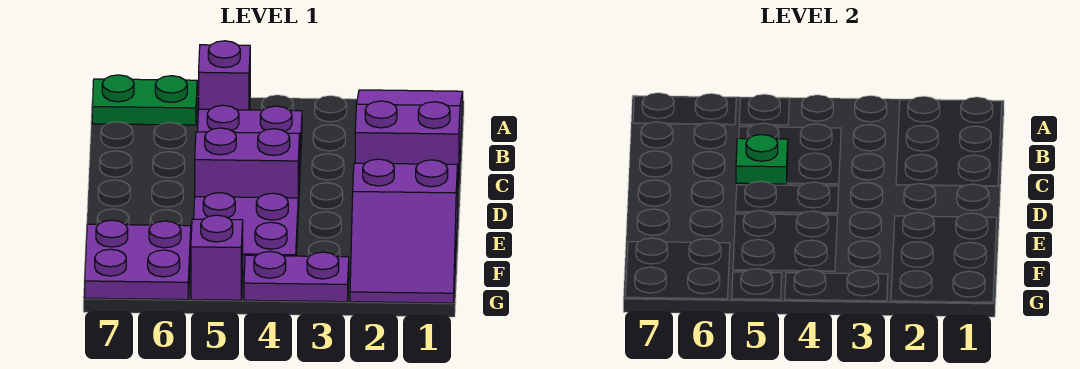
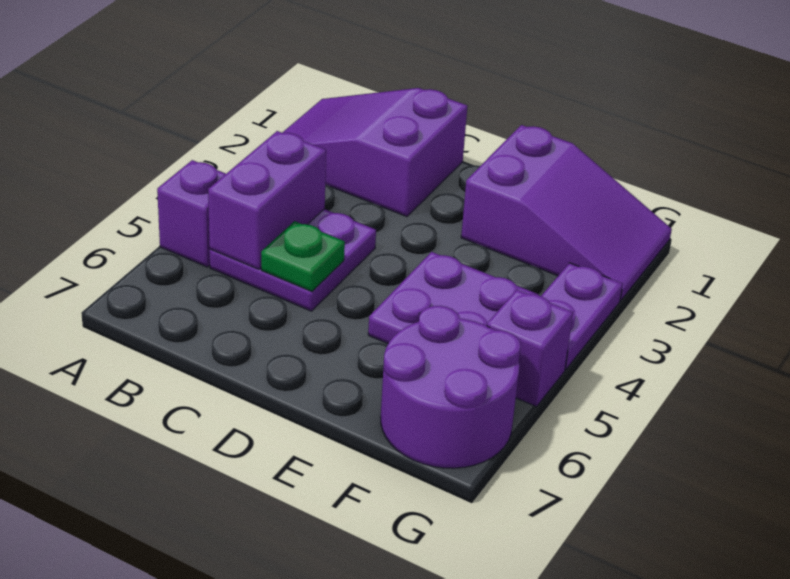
green plate A6:A7 level 1 -> none
purple brick D4:D5 level 1 -> purple brick B4:B5 level 2
purple plate F6:G7 level 1 -> purple round brick F6:G7 level 1

